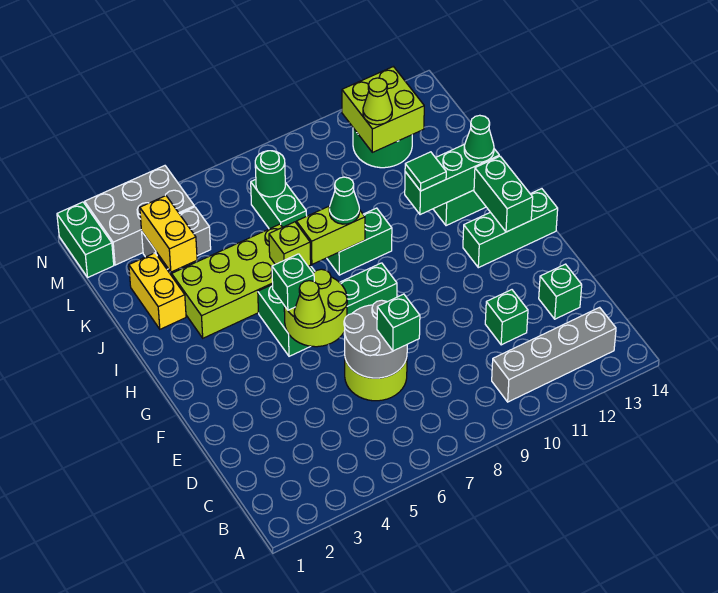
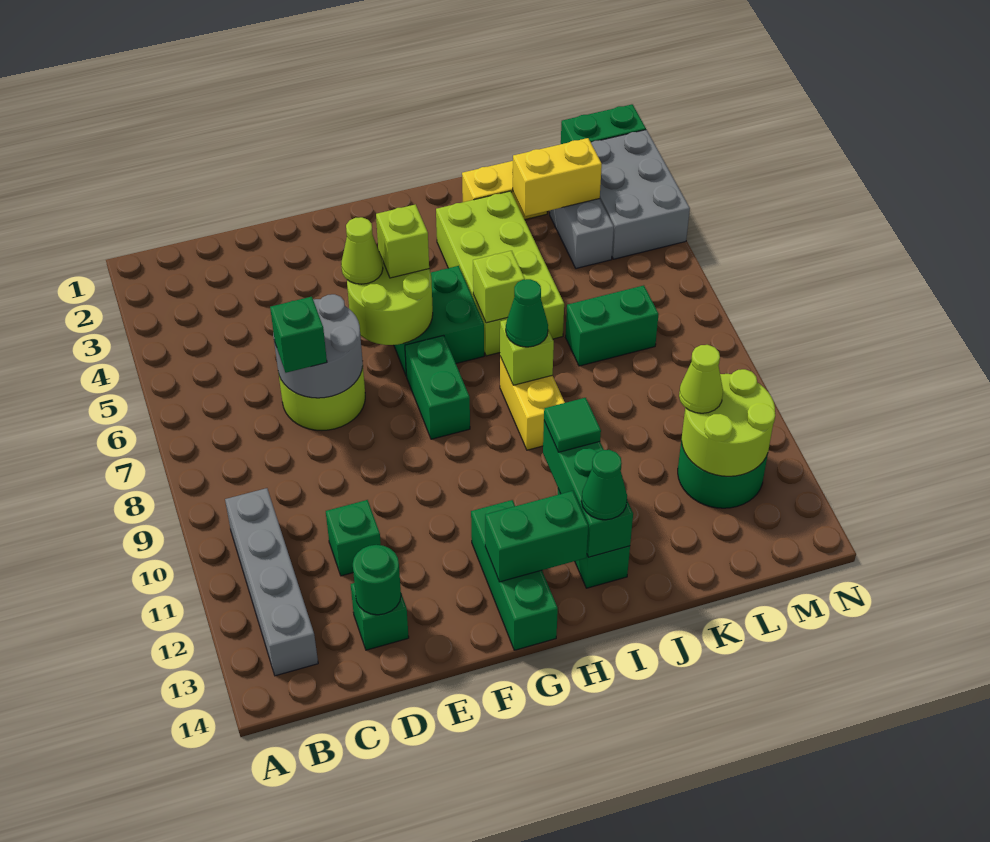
green brick G5 level 3 -> lime brick G5 level 3
lime brick I7:I8 level 2 -> lime brick I8 level 2
green brick I8:I9 level 1 -> yellow brick I8:I9 level 1
green round brick L7 level 2 -> green round brick D13 level 2
lime brick L11:M12 level 2 -> lime round brick L11:M12 level 2

